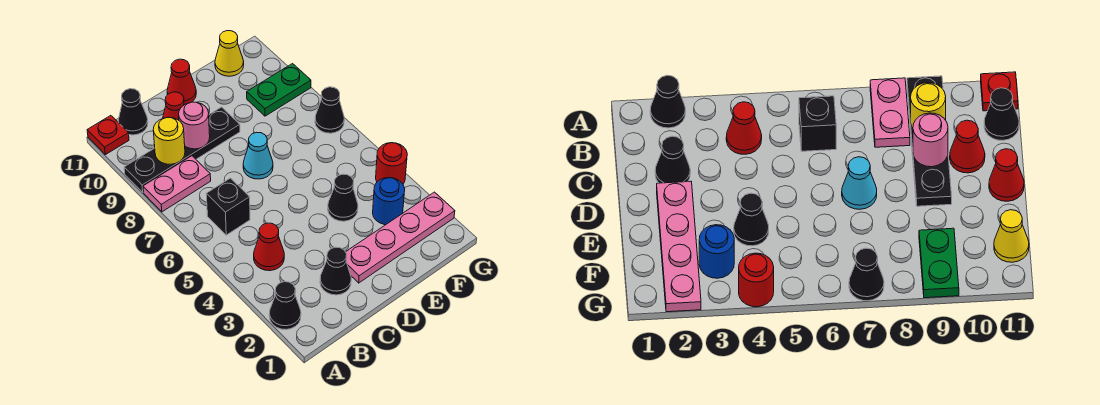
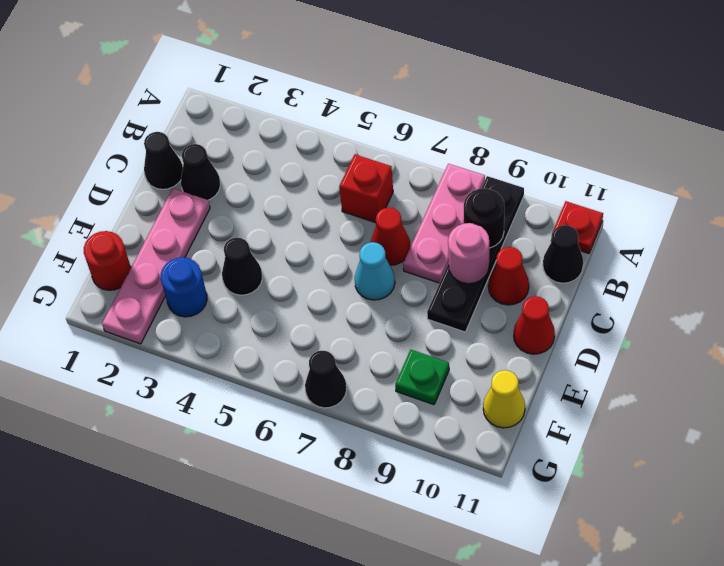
black cone A2 level 1 -> black cone C1 level 1
pink plate A8:B8 level 1 -> pink plate A8:C8 level 1
red cone B4 level 1 -> red cone C7 level 1
black brick B6 level 1 -> red brick B6 level 1
yellow round brick B9 level 2 -> black round brick B9 level 2
green plate F9:G9 level 1 -> green plate F9 level 1
red round brick G4 level 1 -> red round brick F1 level 1

